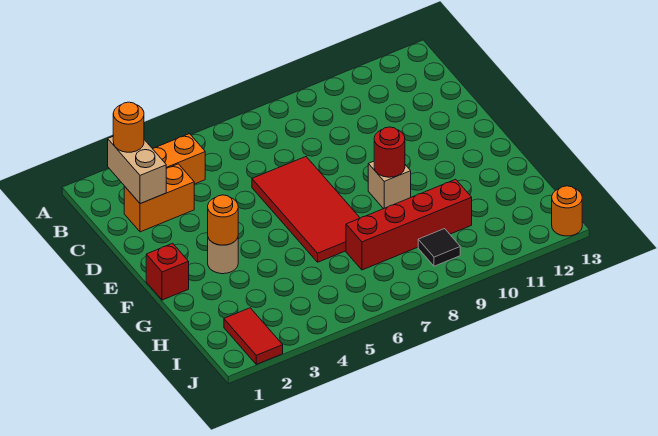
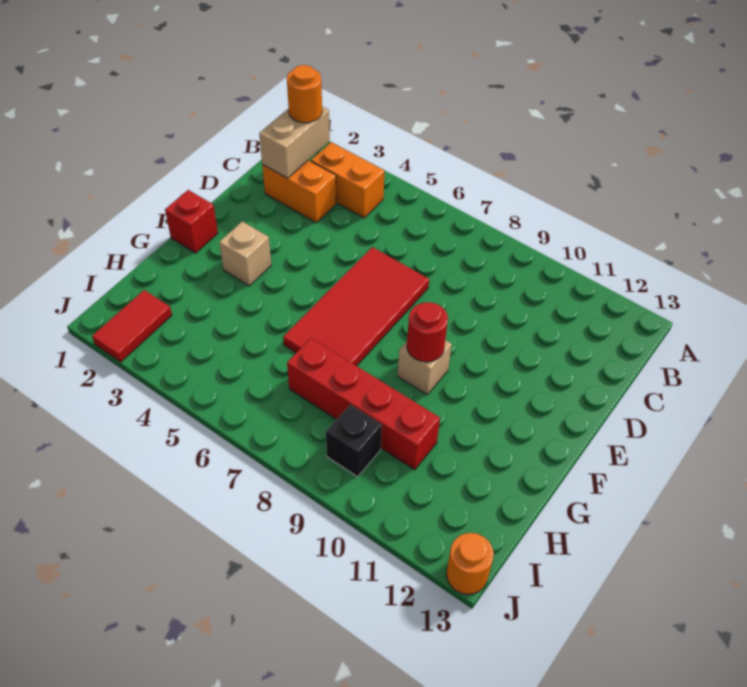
tan round brick F3 level 1 -> tan brick F3 level 1
orange round brick F3 level 2 -> none
black tile I9 level 1 -> black brick I9 level 1

